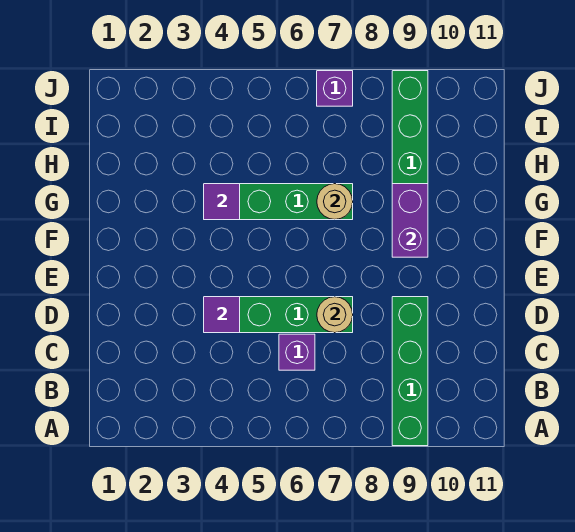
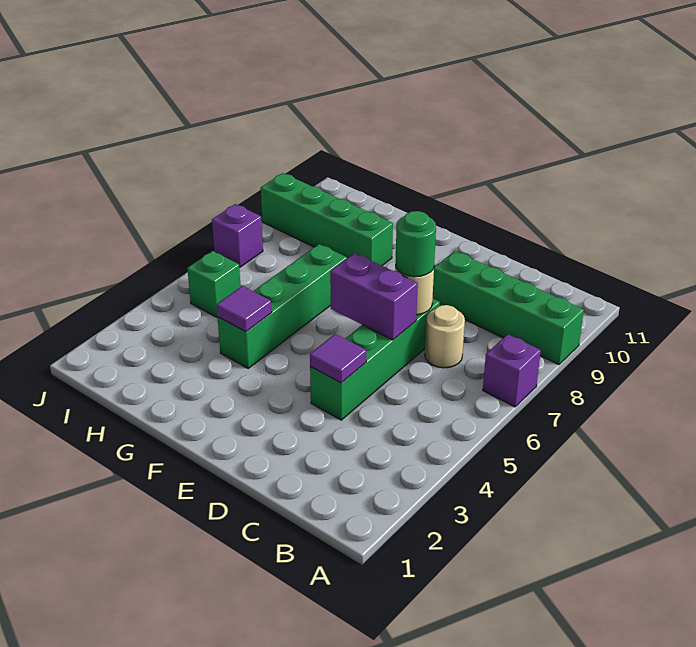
purple brick C6 level 1 -> purple brick A7 level 1
none -> green round brick D7 level 3
purple brick F9:G9 level 2 -> purple brick D6:E6 level 2
tan round brick G7 level 2 -> tan round brick C7 level 1
none -> green brick I5 level 1

